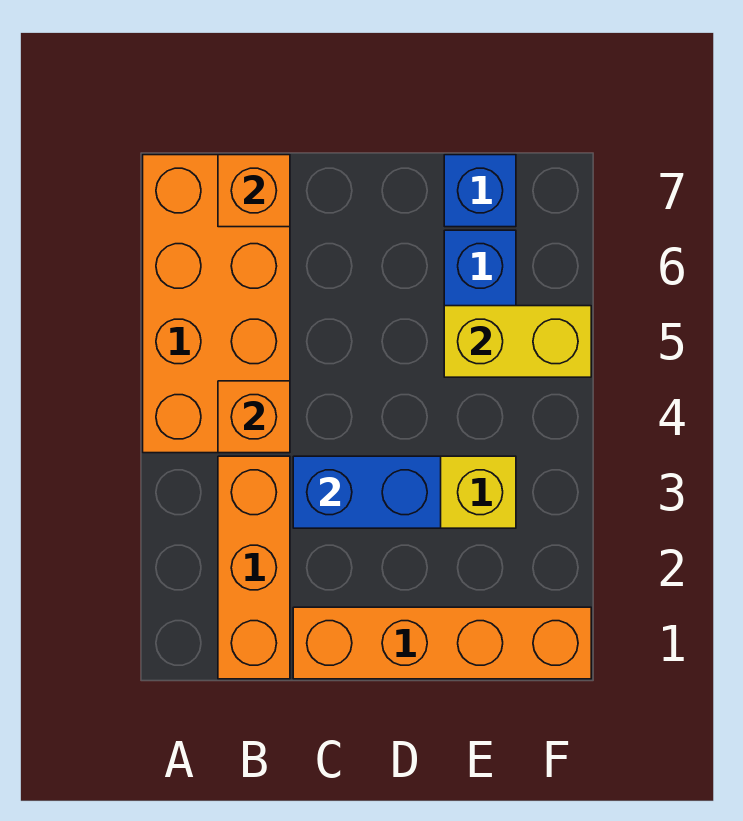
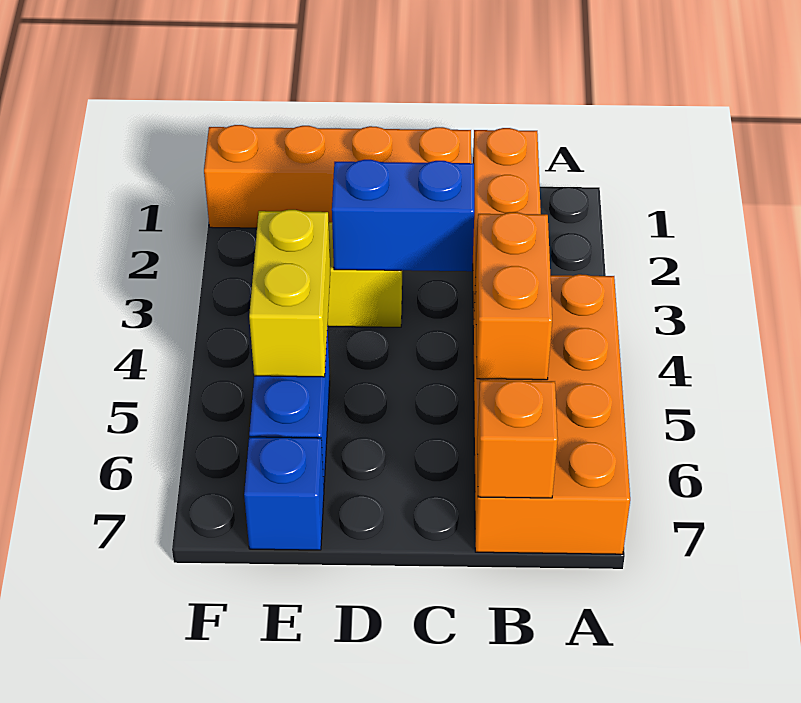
orange brick B4 level 2 -> orange brick B4:B5 level 2
yellow brick E5:F5 level 2 -> yellow brick E4:E5 level 2

